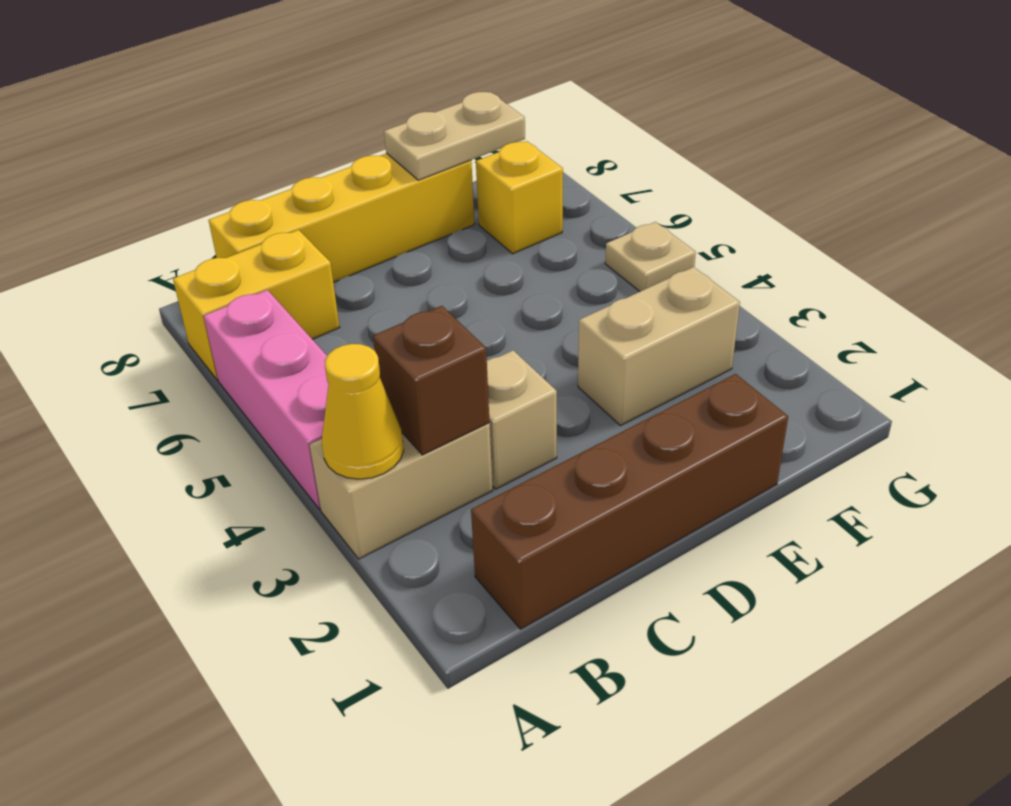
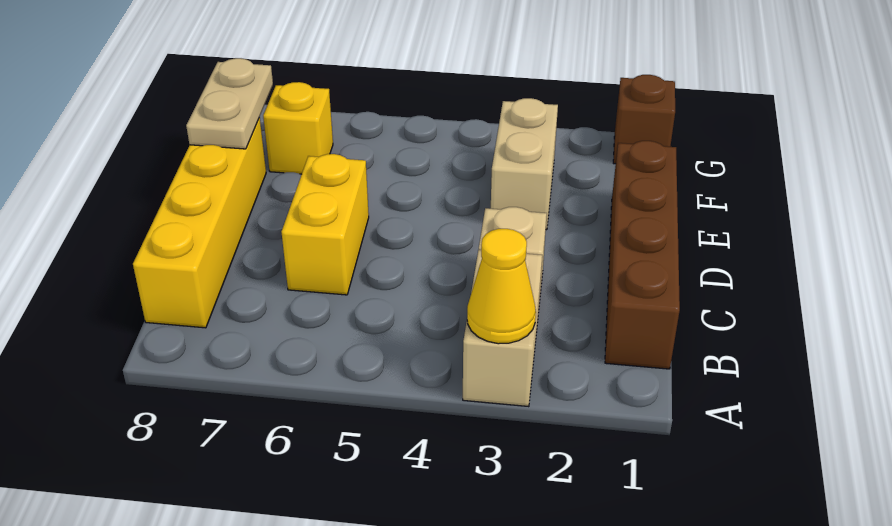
pink brick A4:A6 level 1 -> none
yellow brick A7:B7 level 1 -> yellow brick C6:D6 level 1
brown brick B3 level 2 -> brown brick G1 level 1
tan plate G5 level 1 -> none

